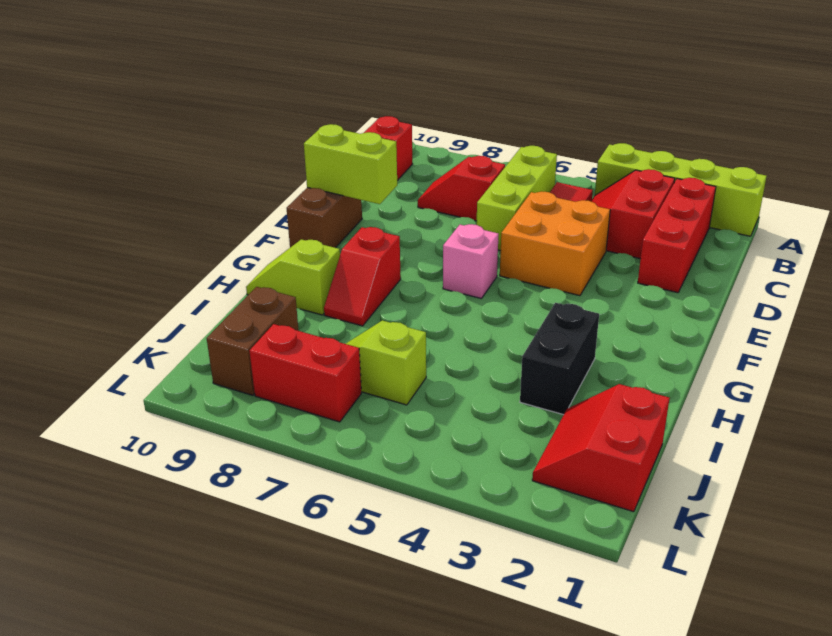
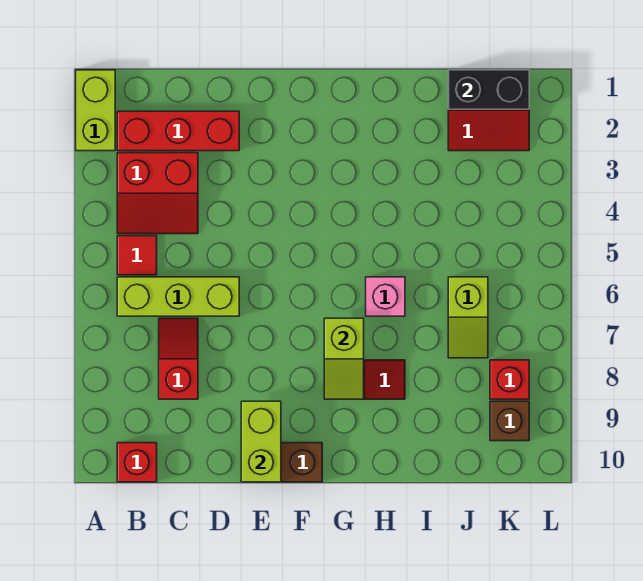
lime brick A1:A4 level 1 -> lime brick A1:A2 level 1
red slope C7:C8 level 1 top 7 -> red slope C7:C8 level 1 top 8
orange brick D4:E5 level 1 -> none
pink brick F6 level 1 -> pink brick H6 level 1
black brick H3:I3 level 1 -> black brick J1:K1 level 2
lime slope H9:H10 level 1 top 9 -> lime slope G7:G8 level 2 top 7
brown brick J9:K9 level 1 -> brown brick K9 level 1
red brick K7:K8 level 1 -> red brick K8 level 1

